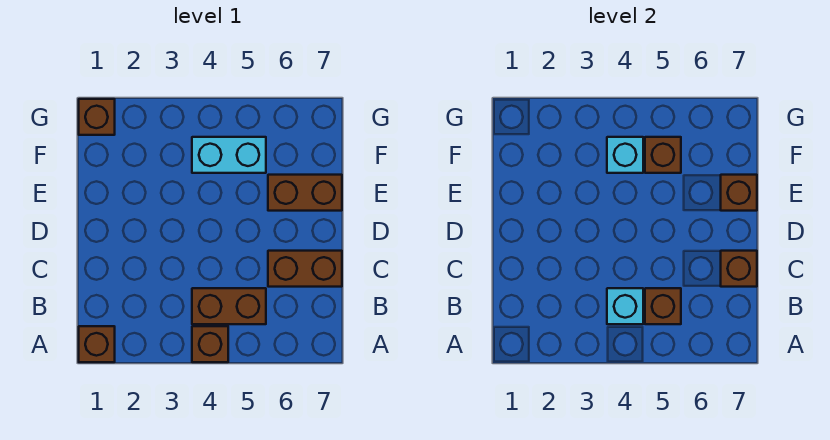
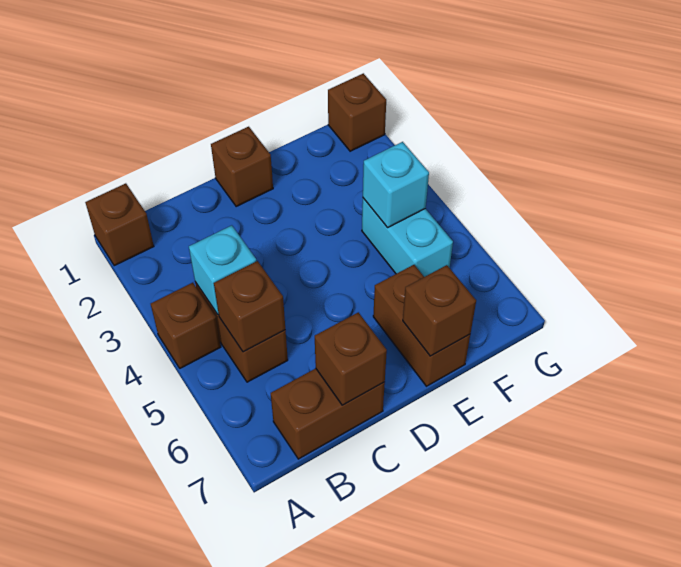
brown brick C6:C7 level 1 -> brown brick B7:C7 level 1
brown brick F5 level 2 -> brown brick D1 level 1

